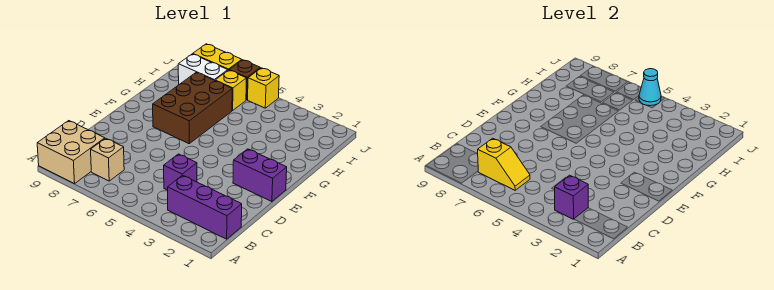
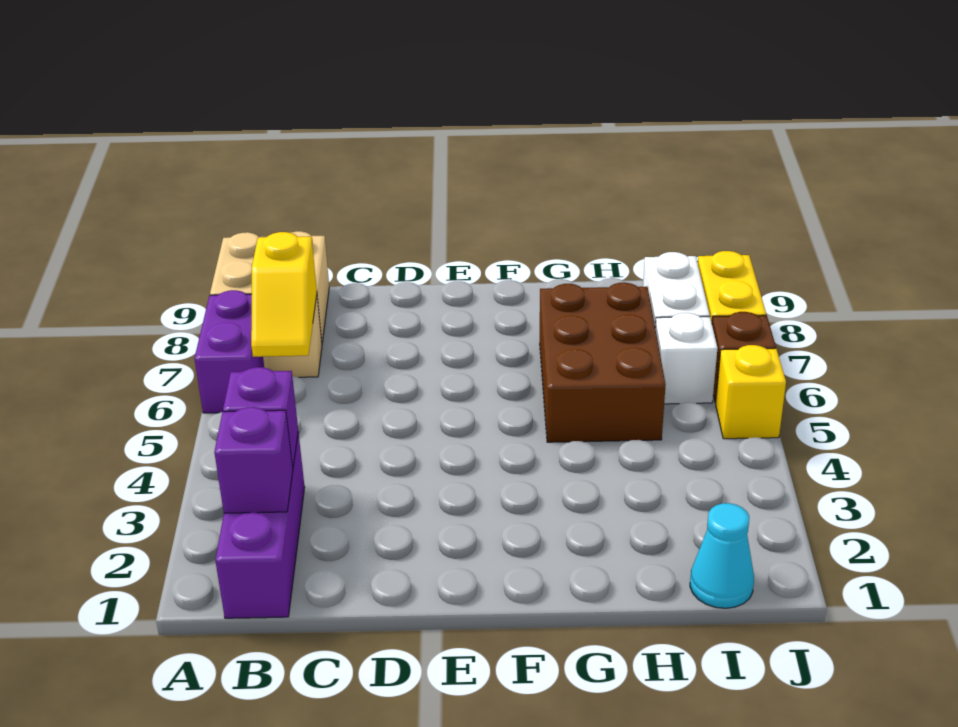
purple brick C4 level 1 -> purple brick B2 level 2
purple brick E1:E2 level 1 -> purple brick A6:A7 level 1
brown brick F6:H7 level 1 -> brown brick G5:H7 level 1
yellow brick I6 level 1 -> white brick I6 level 1
cyan cone J5 level 2 -> cyan cone I1 level 1

